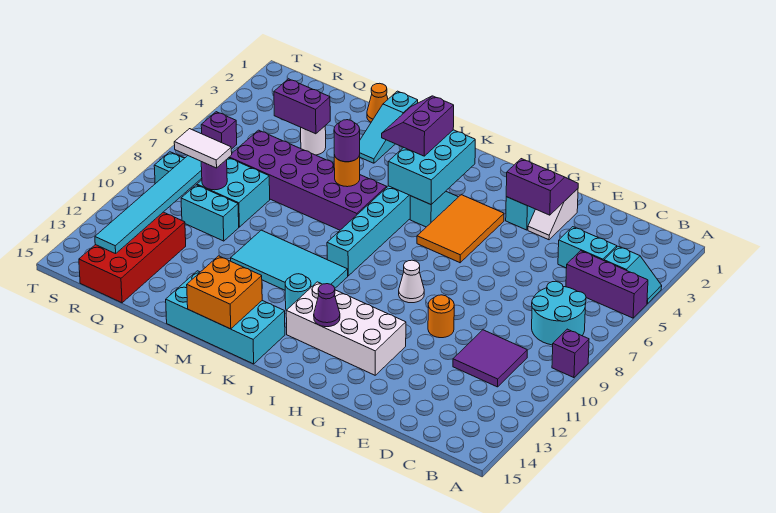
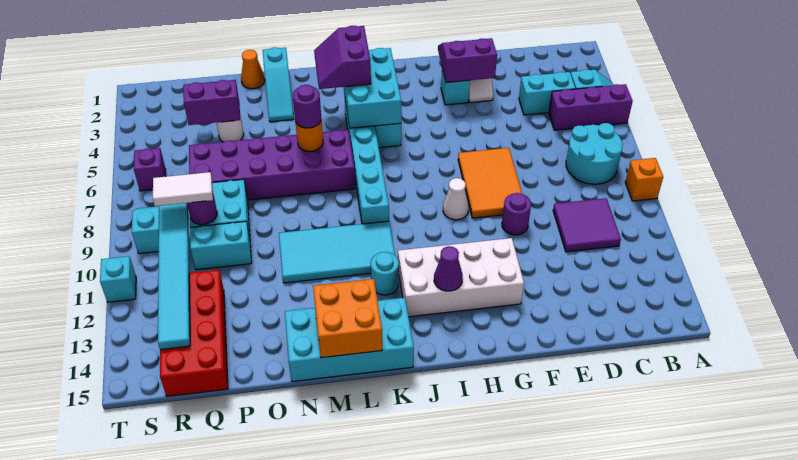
purple brick A9 level 1 -> orange brick A9 level 1
orange round brick F10 level 1 -> purple round brick F10 level 1
orange tile H4:I6 level 1 -> orange tile F7:G9 level 1
none -> cyan brick T11 level 1

